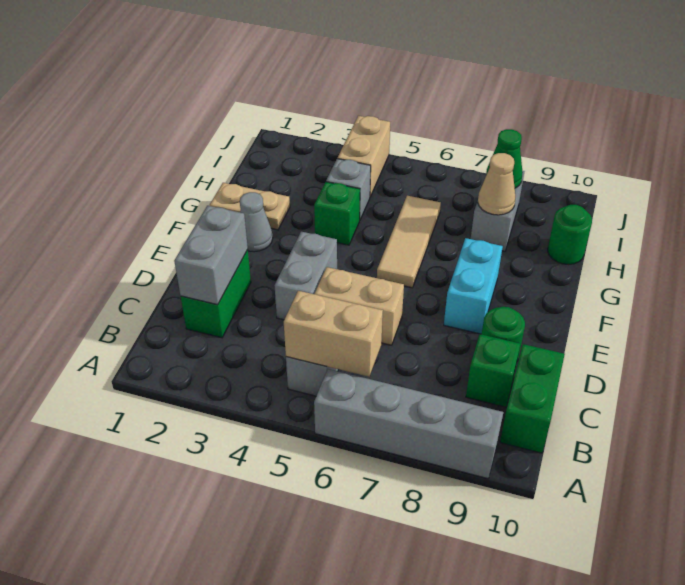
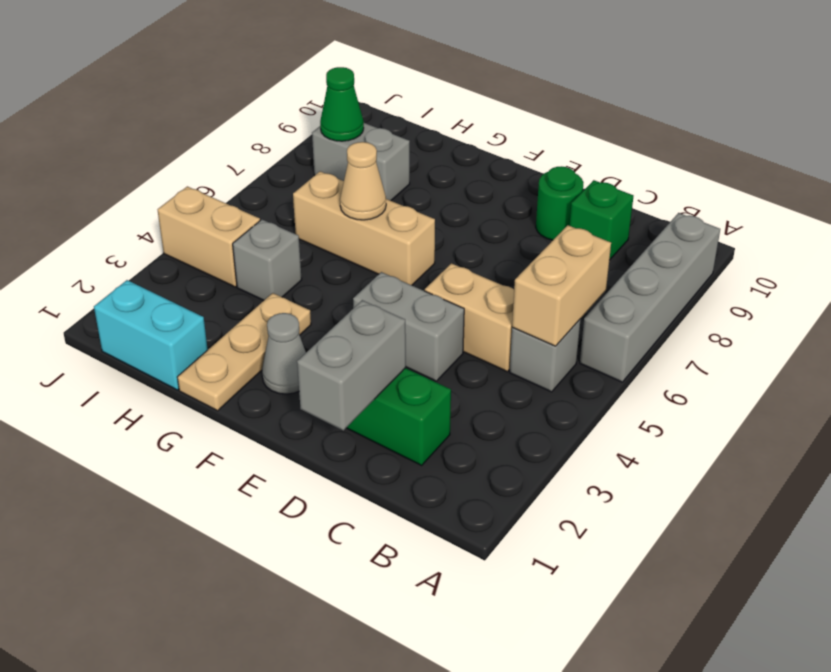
green brick B10:C10 level 1 -> none
grey brick C2:D2 level 2 -> grey brick D1:D2 level 2
tan brick D5:D6 level 1 -> tan brick C5:D5 level 1
cyan brick E8:F8 level 1 -> cyan brick H1:I1 level 1
tan tile F6:H6 level 1 -> tan brick F6:H6 level 1
tan plate G1:G2 level 1 -> tan plate G1:G3 level 1
green brick G4 level 1 -> none
tan cone H8 level 2 -> tan cone G6 level 2
green round brick H10 level 1 -> none

